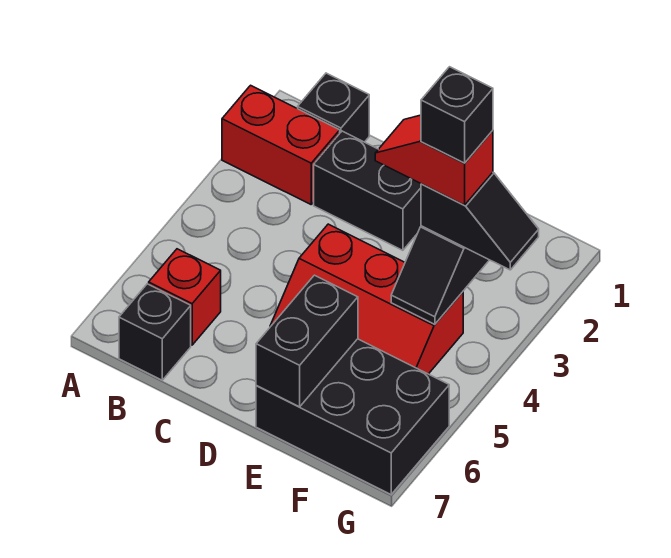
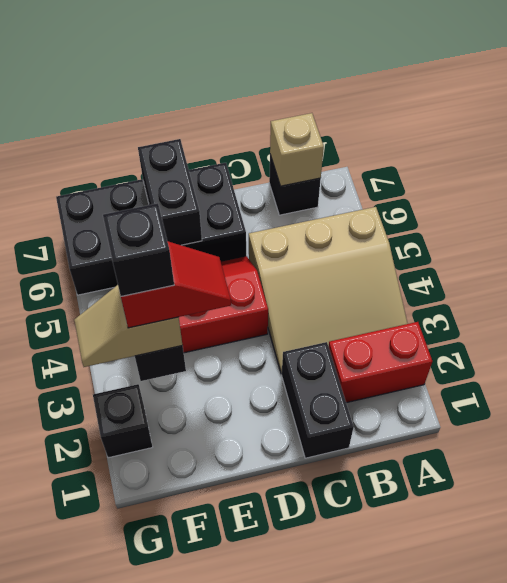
none -> tan slope A3:C5 level 1 top 5
black brick B1 level 1 -> black brick G2 level 1
red brick B6 level 1 -> none
none -> tan brick B7 level 2
black brick C2:D2 level 1 -> black brick C1:C2 level 1
black brick E6:G7 level 1 -> black brick D6:G7 level 1
black slope F3:G3 level 3 top F -> tan slope F3:G3 level 3 top F

